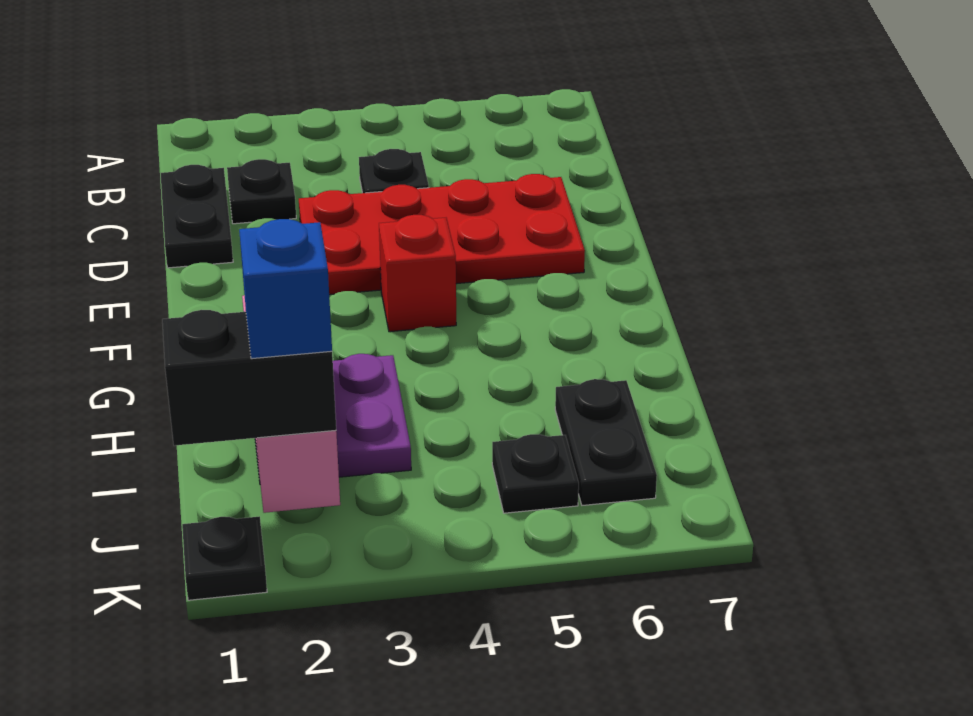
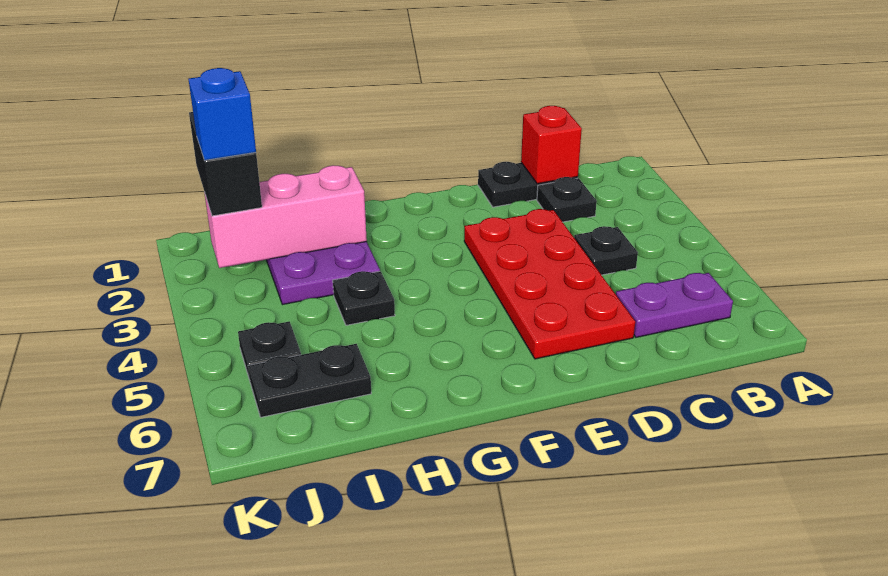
none -> purple plate B6:C6 level 1
red brick F4 level 1 -> red brick C1 level 2
black plate K1 level 1 -> black plate H4 level 1

